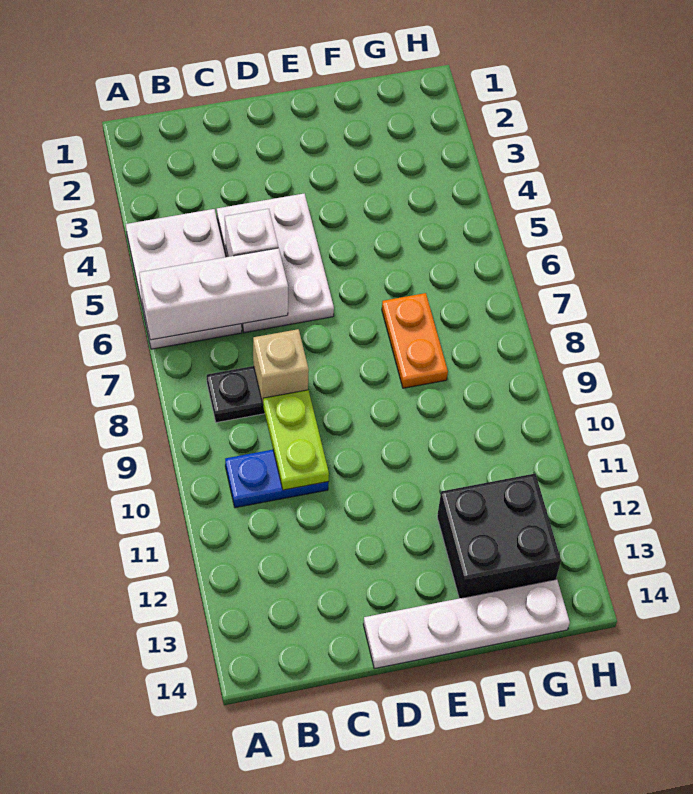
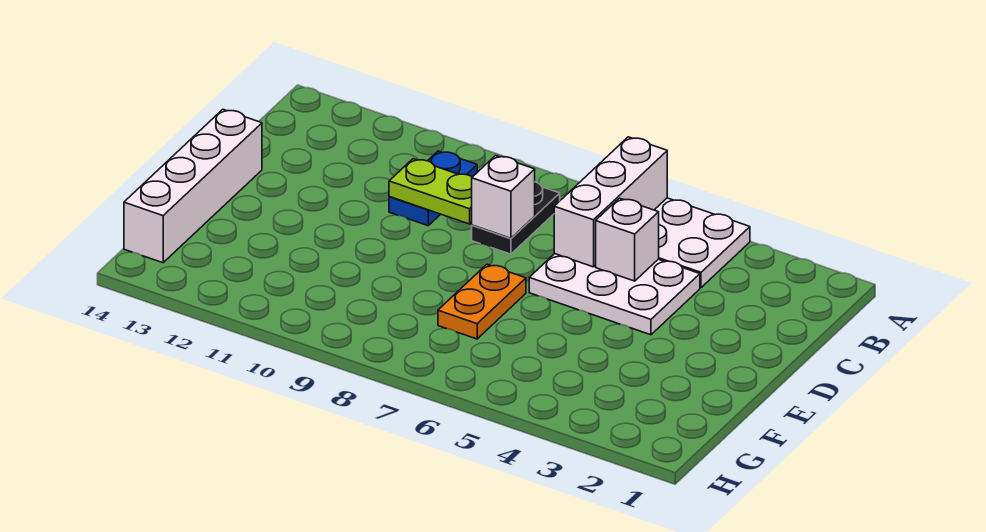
tan brick C8 level 2 -> white brick C8 level 2
white plate D14:G14 level 1 -> white brick D14:G14 level 1
orange plate F7:F8 level 1 -> orange plate E7:F7 level 1
black brick F12:G13 level 1 -> none

